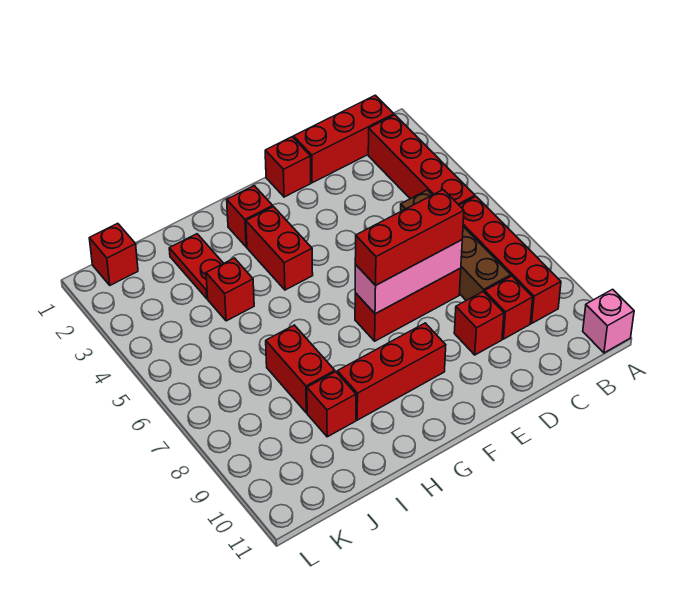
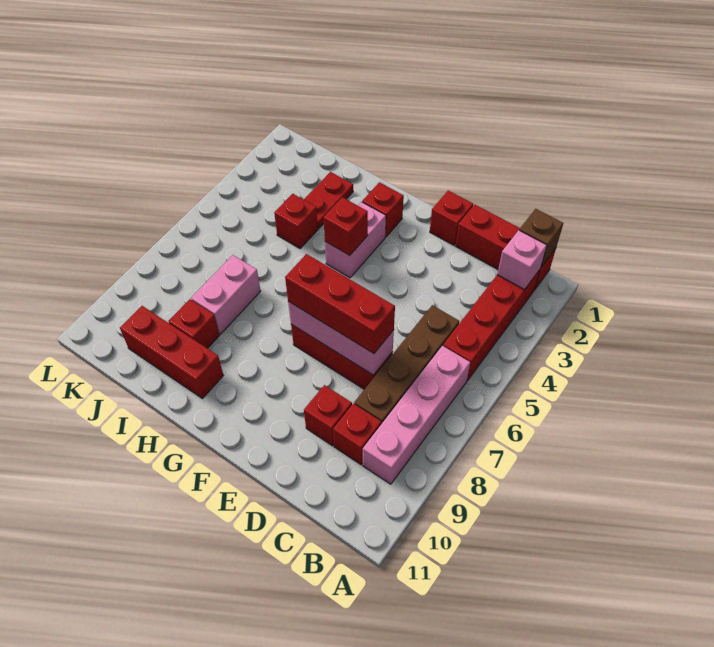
pink brick A11 level 1 -> pink brick B2 level 2
none -> brown brick B1 level 2
red brick B6:B9 level 1 -> pink brick B6:B9 level 1
red brick F9:H9 level 1 -> red brick H10:J10 level 1
red brick G3:G4 level 1 -> pink brick G3:G4 level 1
red brick I7:I8 level 1 -> pink brick I7:I8 level 1
red brick K1 level 1 -> red brick G4 level 2

